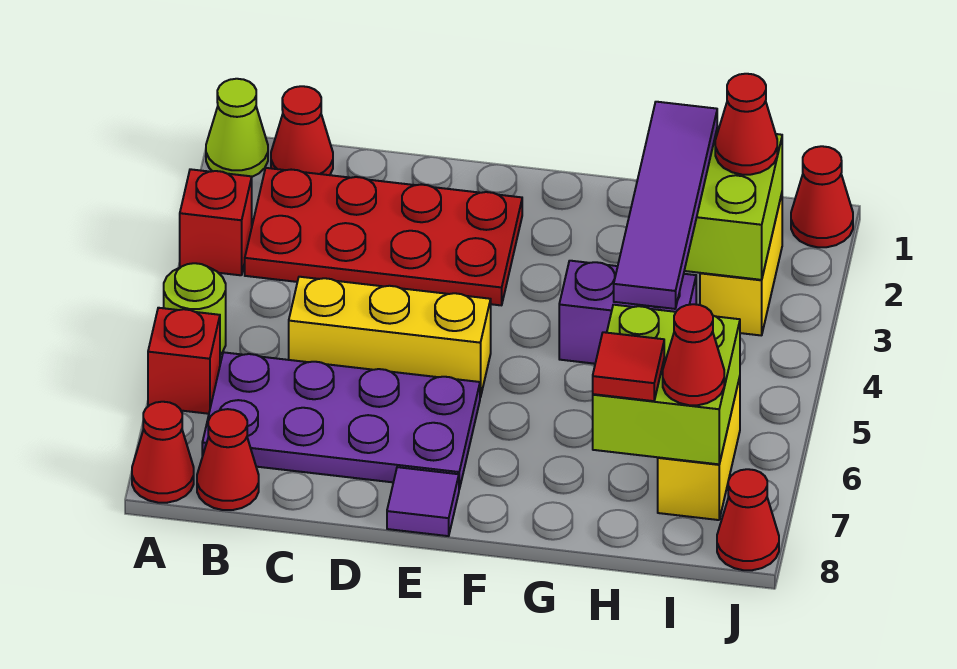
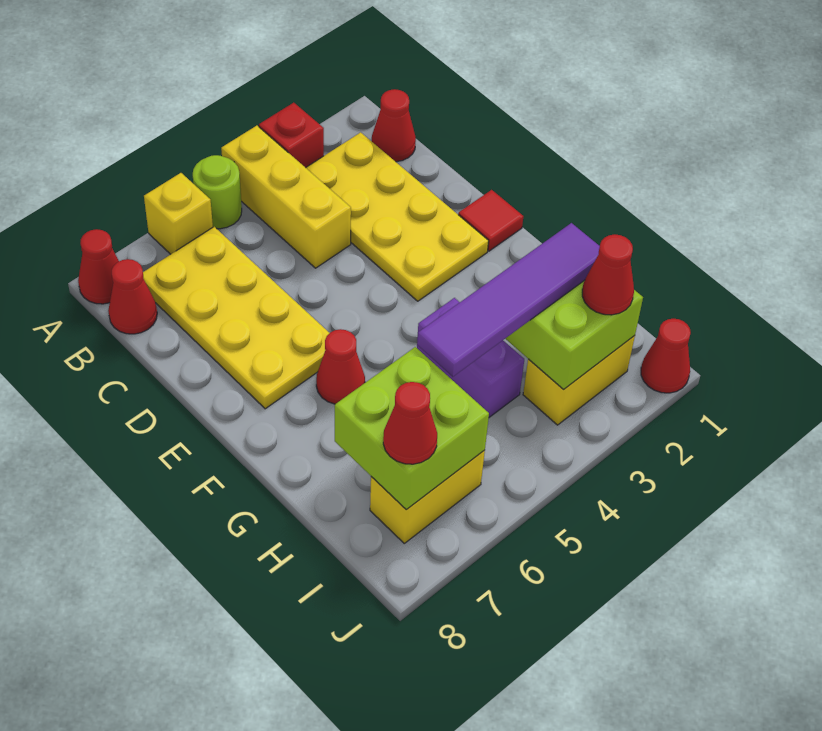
lime cone A1 level 1 -> none
red brick A6 level 1 -> yellow brick A6 level 1
red plate B2:E3 level 1 -> yellow plate B2:E3 level 1
purple plate B6:E7 level 1 -> yellow plate B6:E7 level 1
yellow brick C5:E5 level 1 -> yellow brick A4:C4 level 1
purple tile E8 level 1 -> none
red tile H7 level 3 -> red tile E1 level 1
red cone J8 level 1 -> red cone F6 level 1

